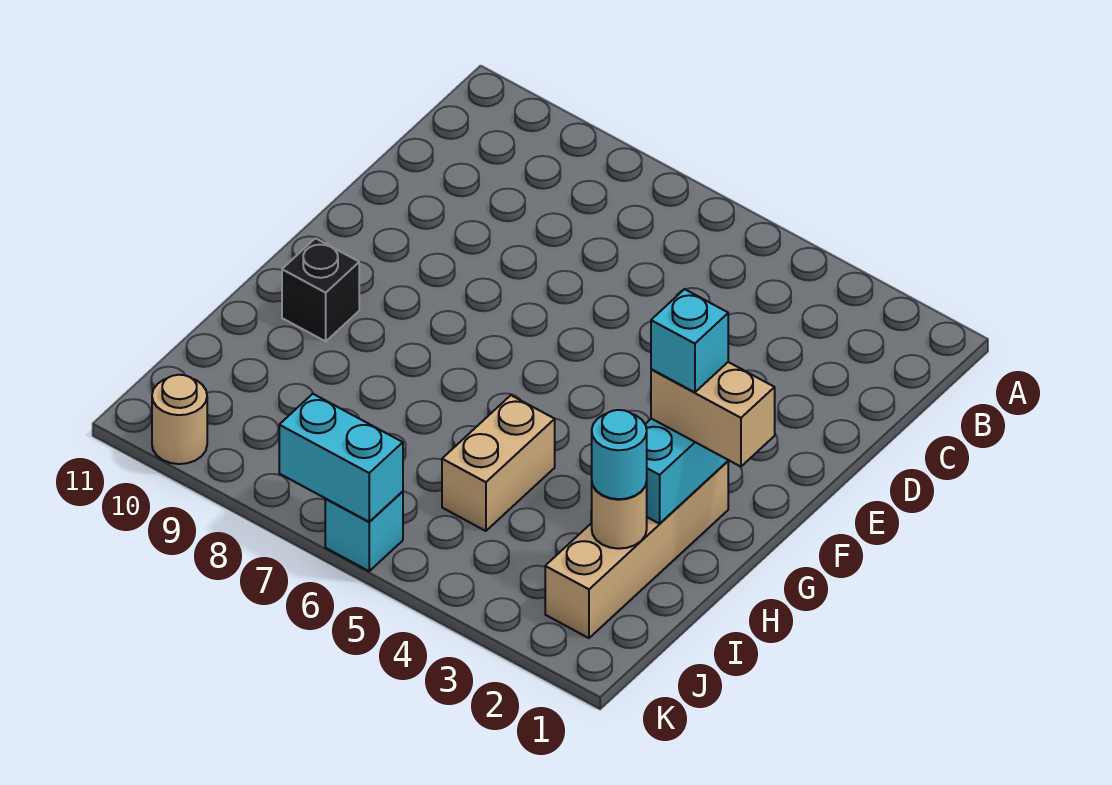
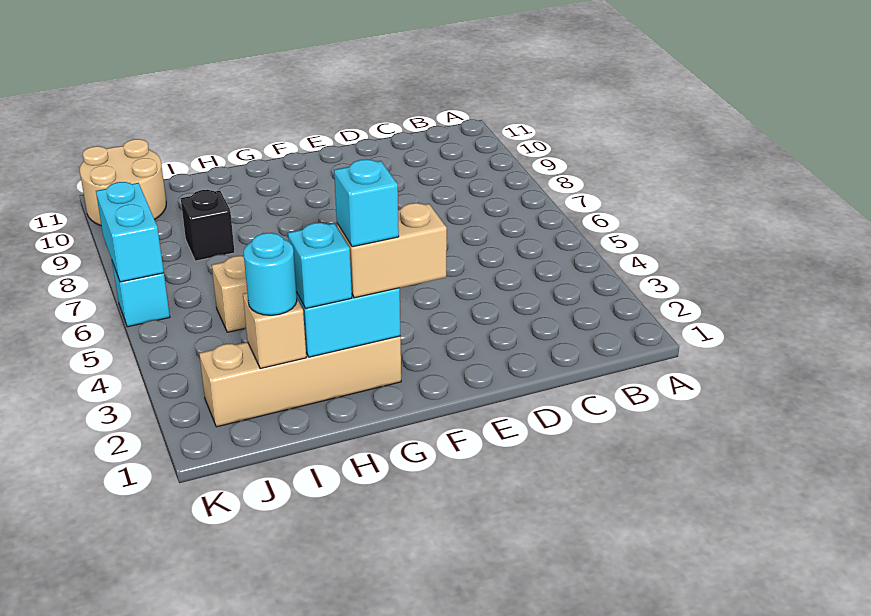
tan brick G1:G2 level 3 -> tan brick F2:G2 level 3
black brick G10 level 1 -> black brick I8 level 1
none -> cyan brick H2 level 3
tan round brick I2 level 2 -> tan brick I2 level 2
tan round brick K10 level 1 -> tan round brick J10:K11 level 1

